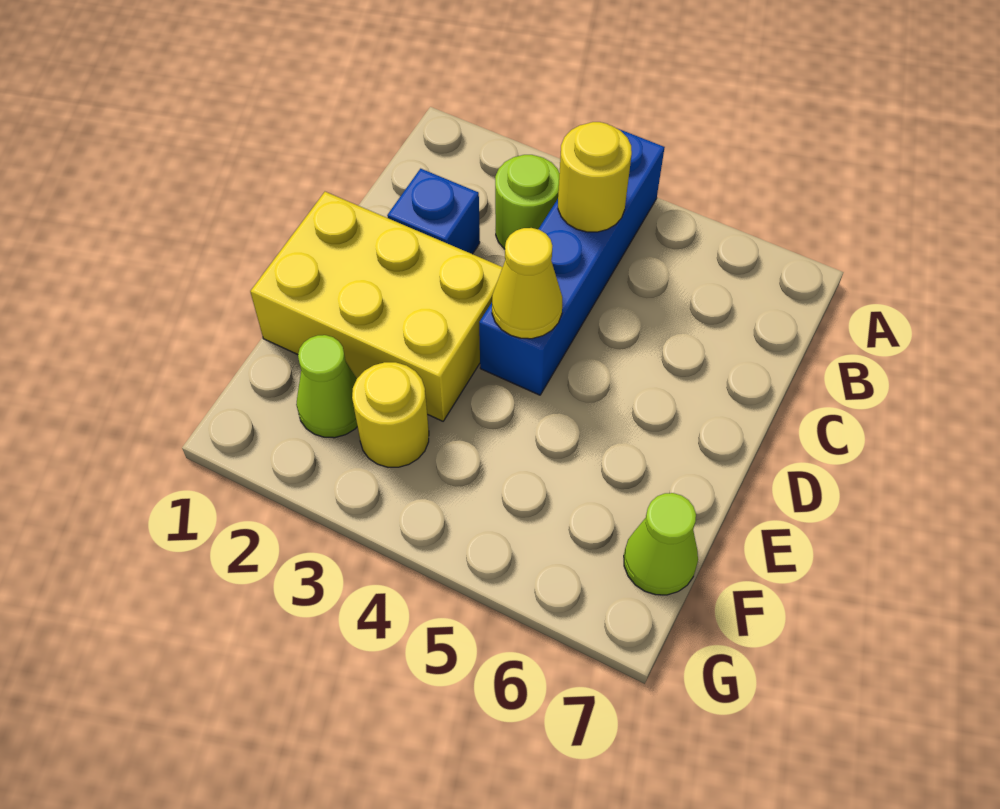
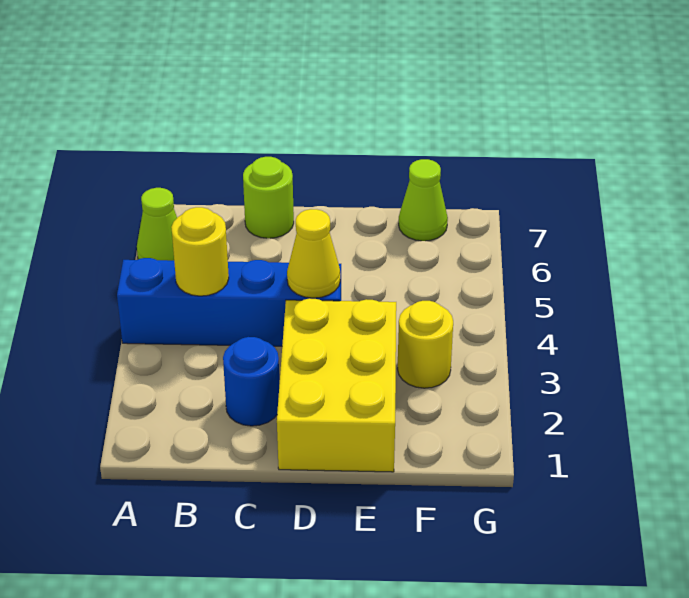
lime round brick B3 level 1 -> lime round brick C7 level 1
blue brick C2 level 1 -> blue round brick C2 level 1
lime cone F2 level 1 -> lime cone A6 level 1

